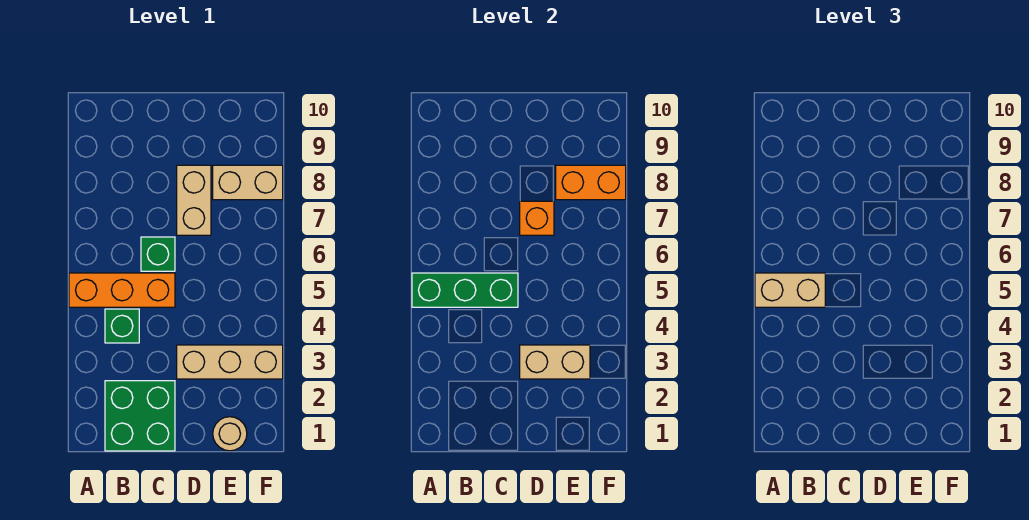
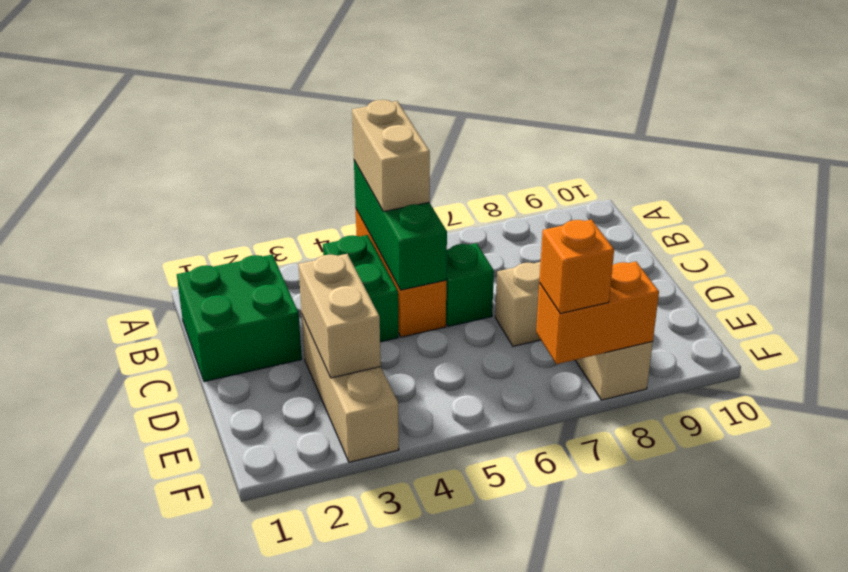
green brick B4 level 1 -> green brick B4:C4 level 1
orange brick D7 level 2 -> orange brick F7 level 3
tan round brick E1 level 1 -> none
orange brick E8:F8 level 2 -> orange brick F7:F8 level 2

